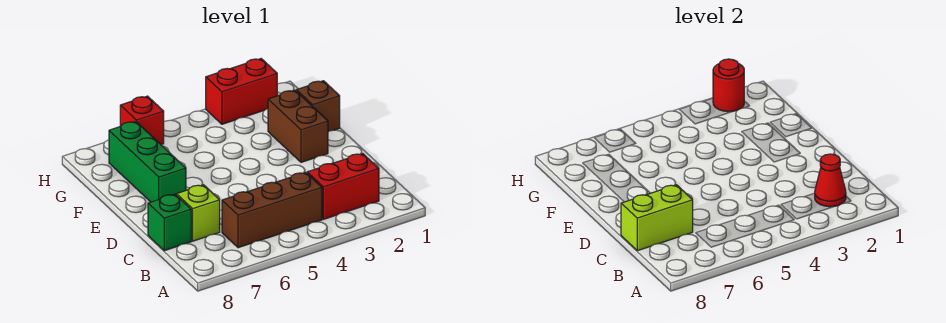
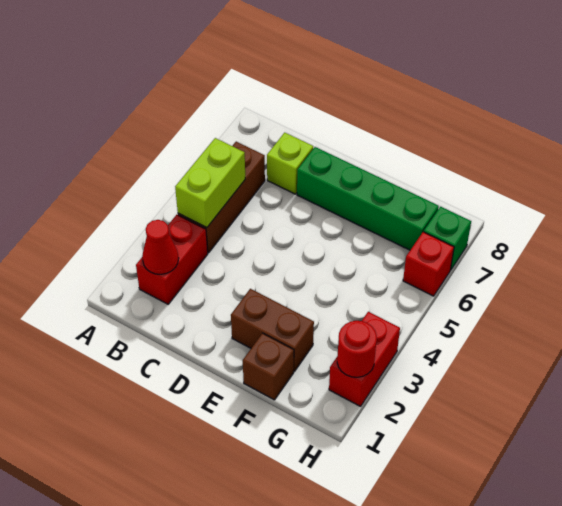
lime brick C7:C8 level 2 -> lime brick B4:B5 level 2
green brick C8 level 1 -> green brick H7 level 1
green brick E7:G7 level 1 -> green brick D7:G7 level 1

